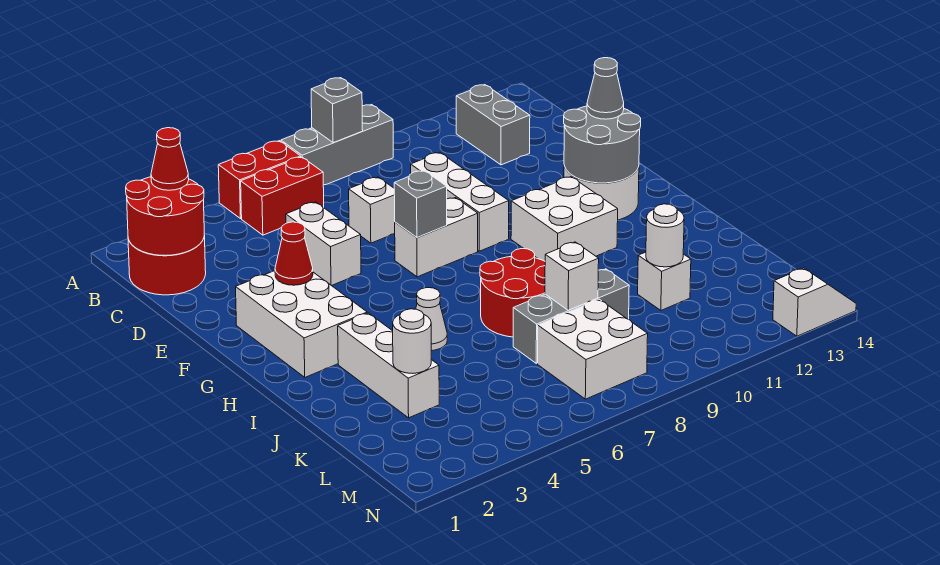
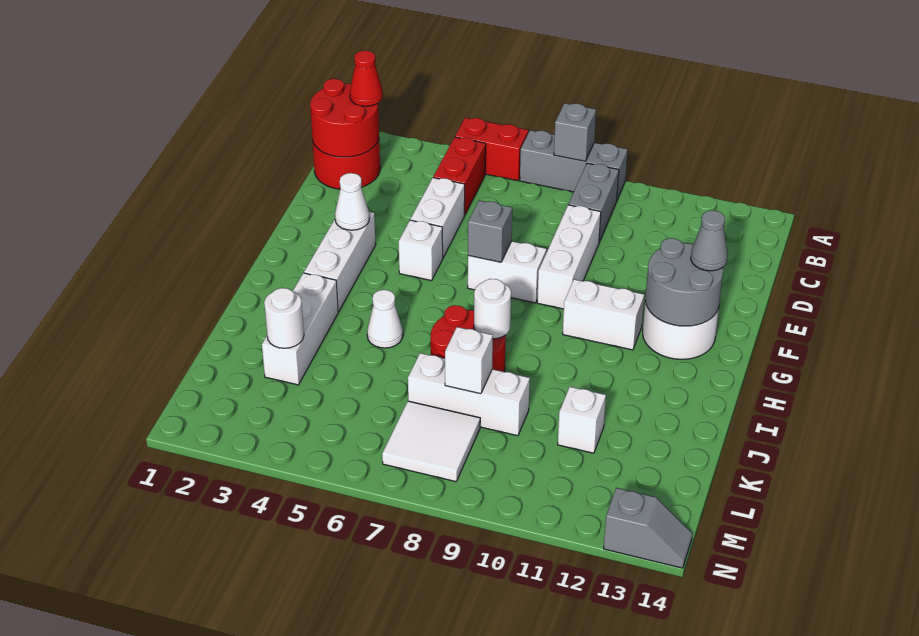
red brick B5:B6 level 1 -> red brick B5:C5 level 1
grey brick B12:C12 level 1 -> grey brick B9:C9 level 1
white brick D7 level 1 -> white brick F5 level 1
white brick F2:H3 level 1 -> white brick F3:H3 level 1
red cone F3 level 2 -> white cone F3 level 2
white brick G10:H11 level 1 -> white brick G10:G11 level 1
grey brick K7:K9 level 1 -> white brick K7:K9 level 1
white round brick K11 level 2 -> white round brick I8 level 2
white brick L7:M8 level 1 -> white tile L7:M8 level 1
white slope N13:N14 level 1 top 13 -> grey slope N13:N14 level 1 top 13

